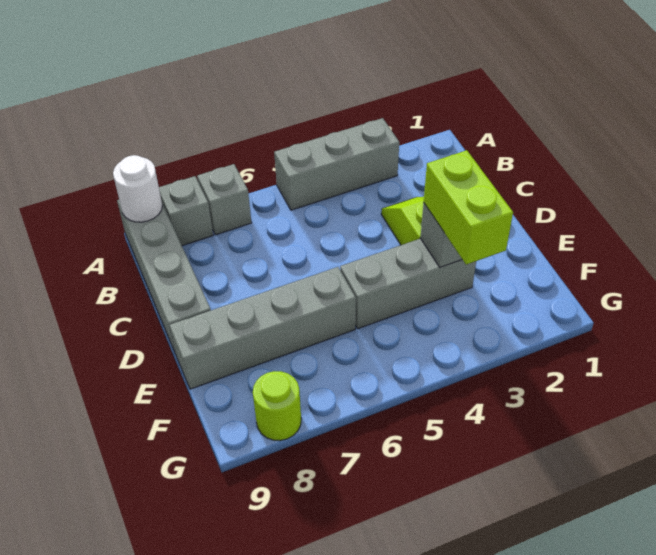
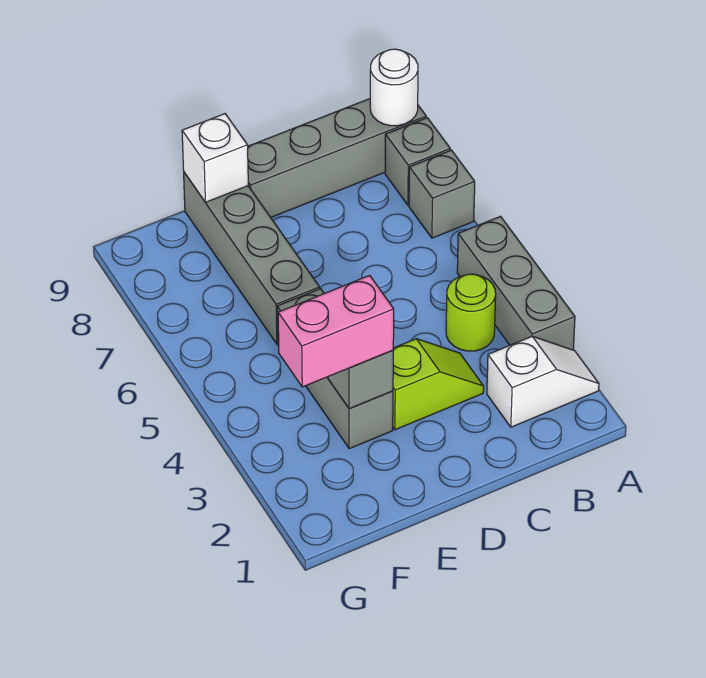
none -> white slope A2:B2 level 1 top B
lime brick E3:F3 level 3 -> pink brick E3:F3 level 3
none -> white brick E9 level 2
lime round brick G8 level 1 -> lime round brick B4 level 1

